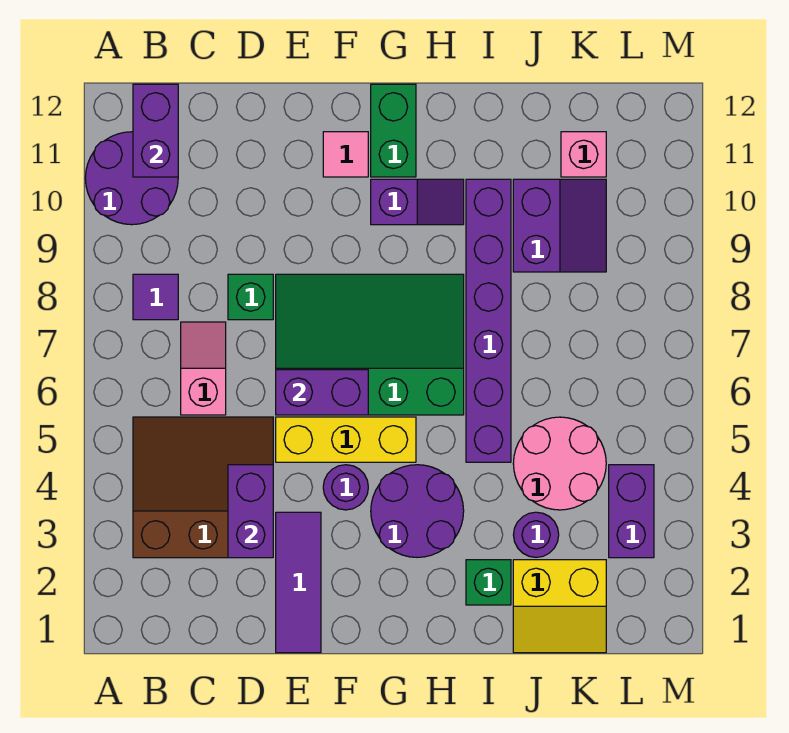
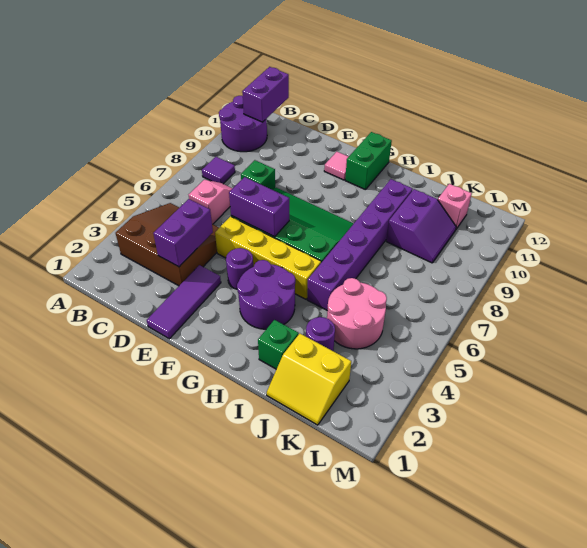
yellow brick E5:G5 level 1 -> yellow brick E5:H5 level 1
purple slope G10:H10 level 1 top G -> none
purple brick L3:L4 level 1 -> none

